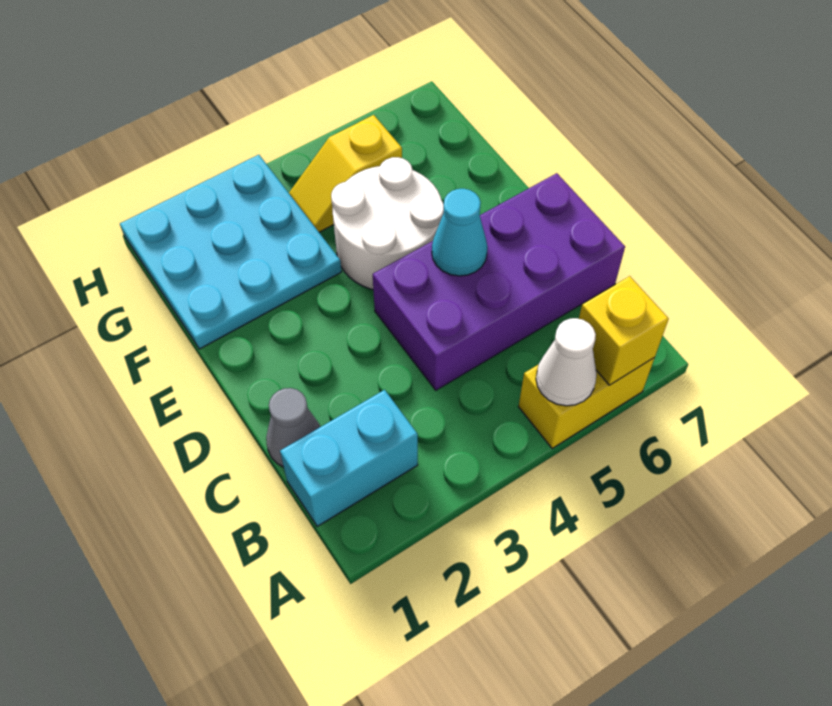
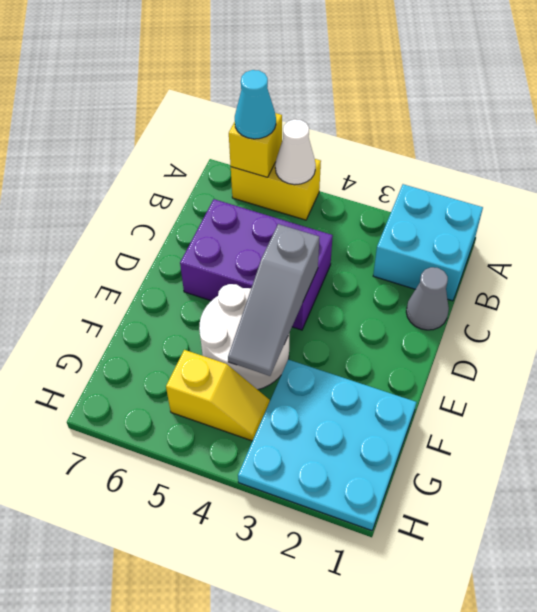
cyan brick B1:B2 level 1 -> cyan brick A1:B2 level 1
purple brick C4:D7 level 1 -> purple brick C4:D6 level 1
none -> grey slope D4:F4 level 2 top D
cyan cone D5 level 2 -> cyan cone A6 level 3

